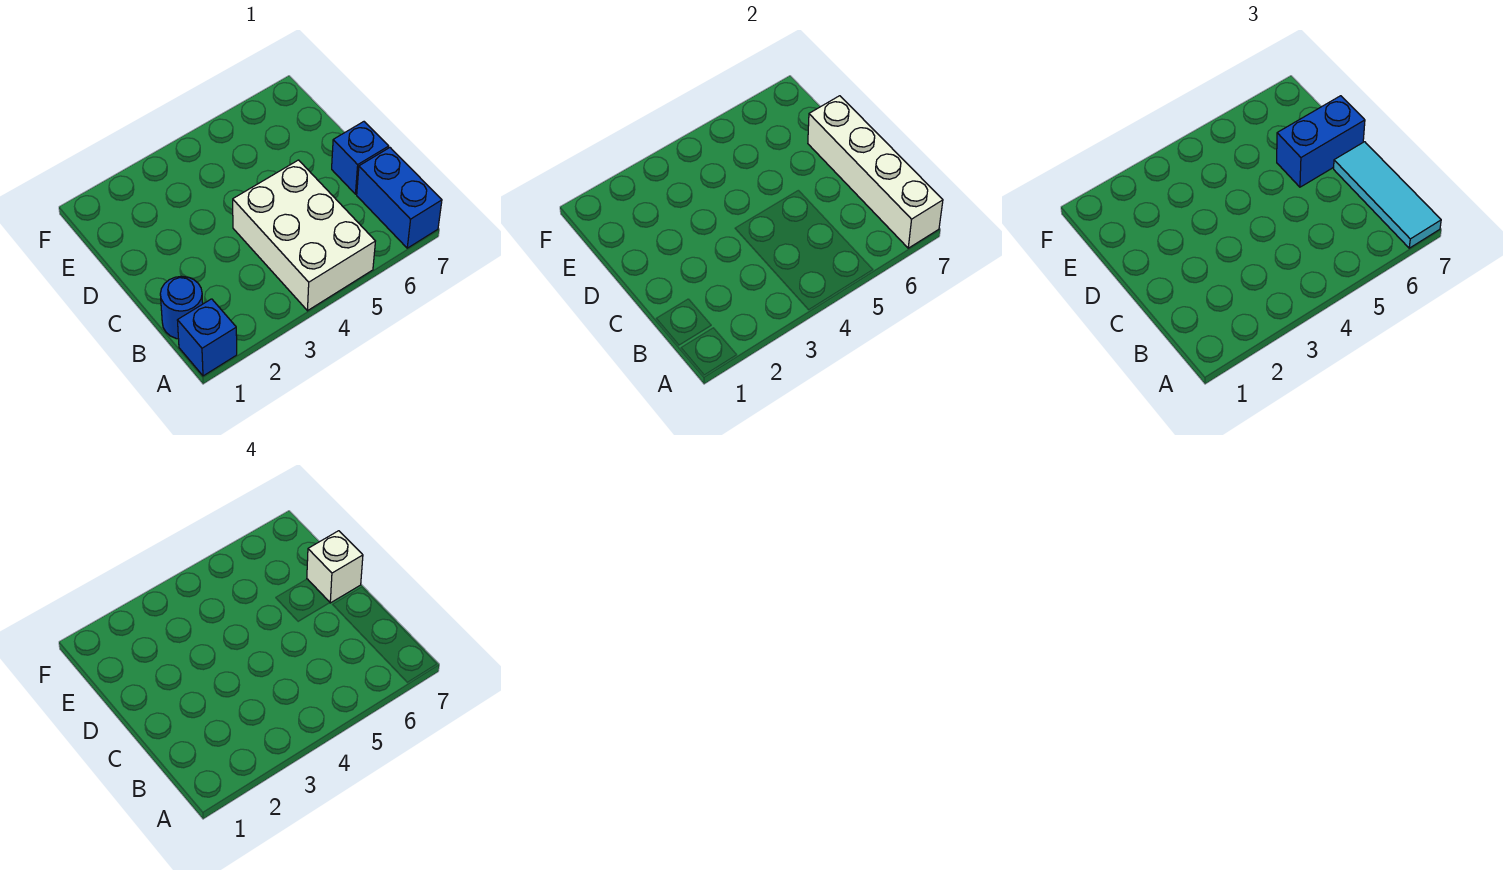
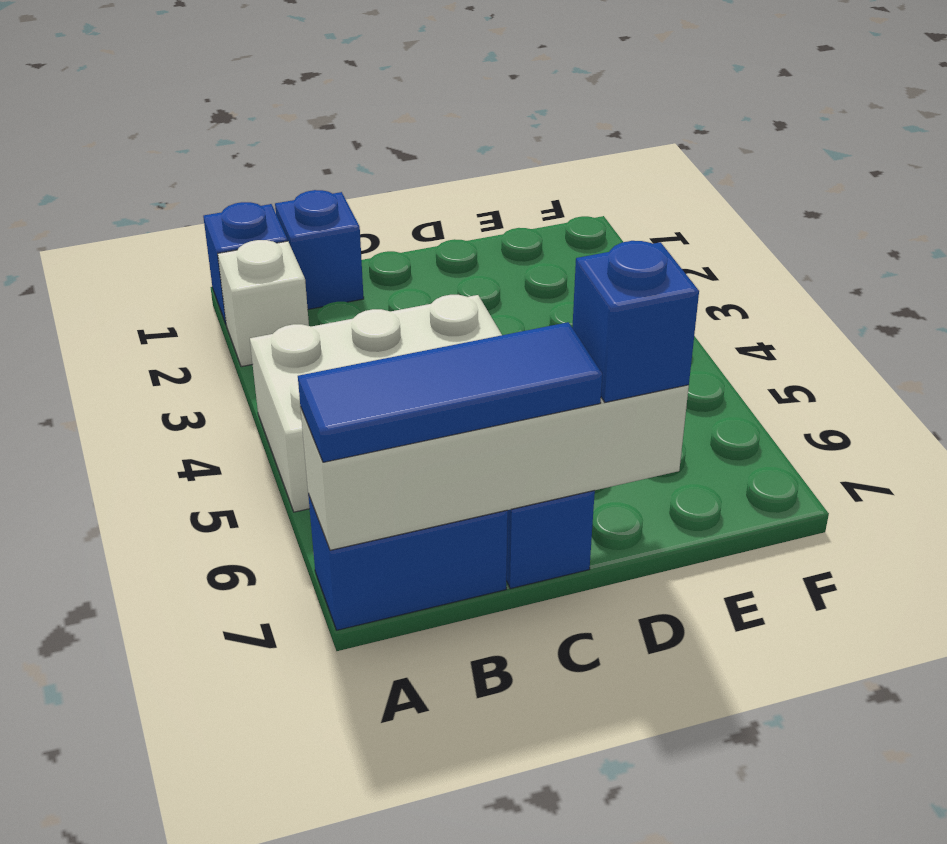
cyan tile A7:C7 level 3 -> blue tile A7:C7 level 3
blue round brick B1 level 1 -> blue brick B1 level 1
blue brick D6:D7 level 3 -> blue brick D7 level 3
white brick D7 level 4 -> white brick A2 level 1

